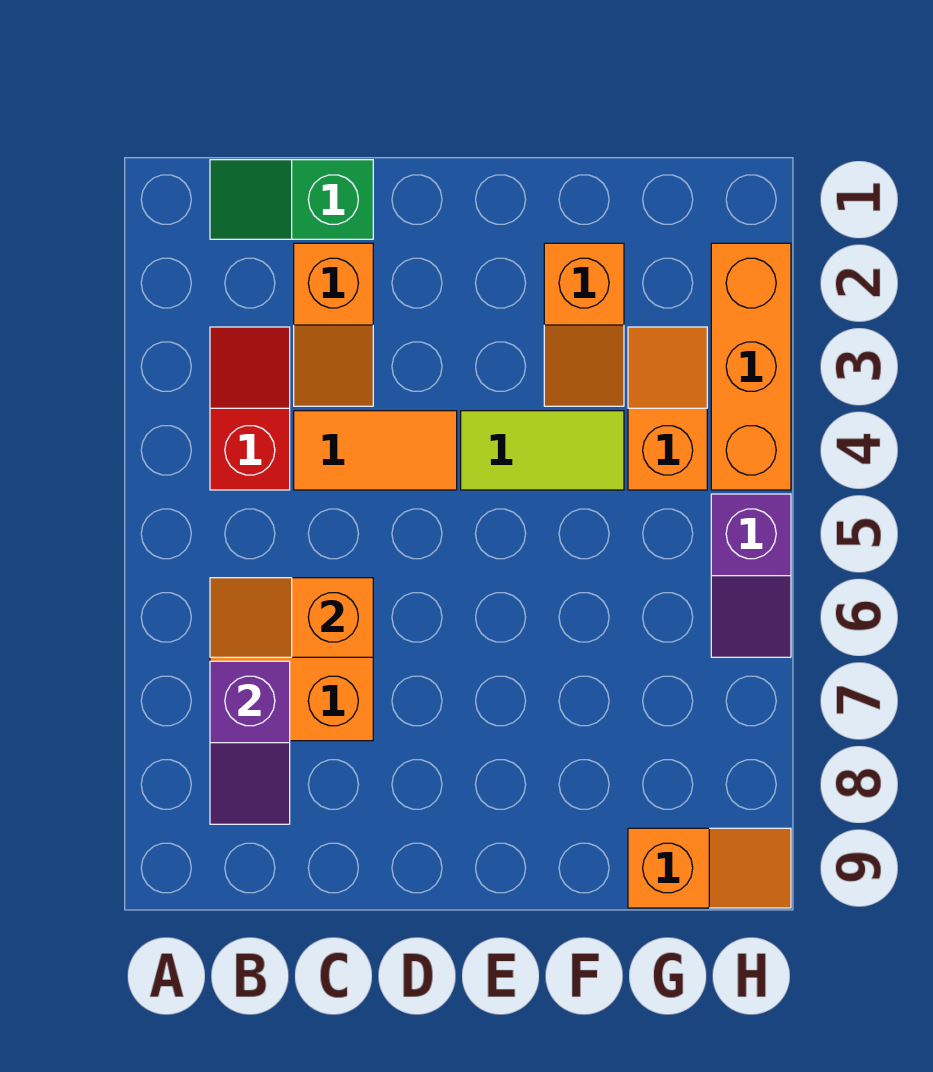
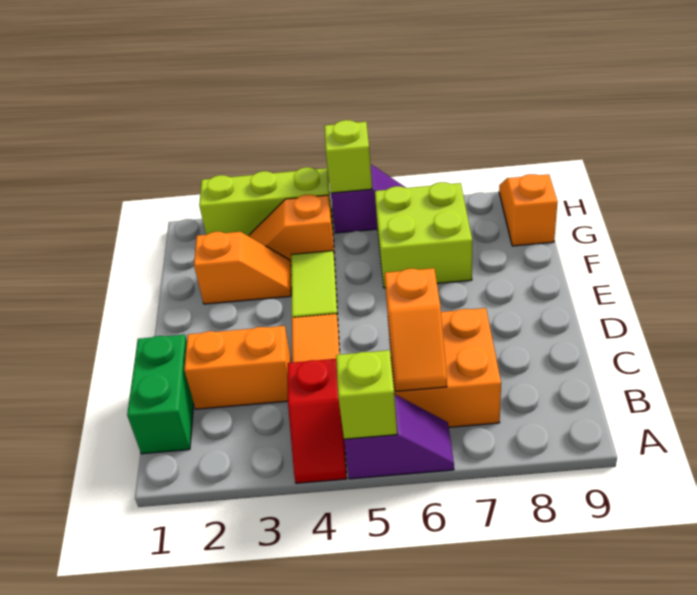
none -> lime brick A5 level 2
green slope B1:C1 level 1 top C -> green brick B1:C1 level 1
red slope B3:B4 level 1 top 4 -> red slope A4:B4 level 1 top B
purple slope B7:B8 level 2 top 7 -> purple slope A5:A6 level 1 top 5
orange slope C2:C3 level 1 top 2 -> orange brick C2:C3 level 1
none -> lime brick F6:G7 level 1
orange brick H2:H4 level 1 -> lime brick H2:H4 level 1
none -> lime brick H5 level 2

